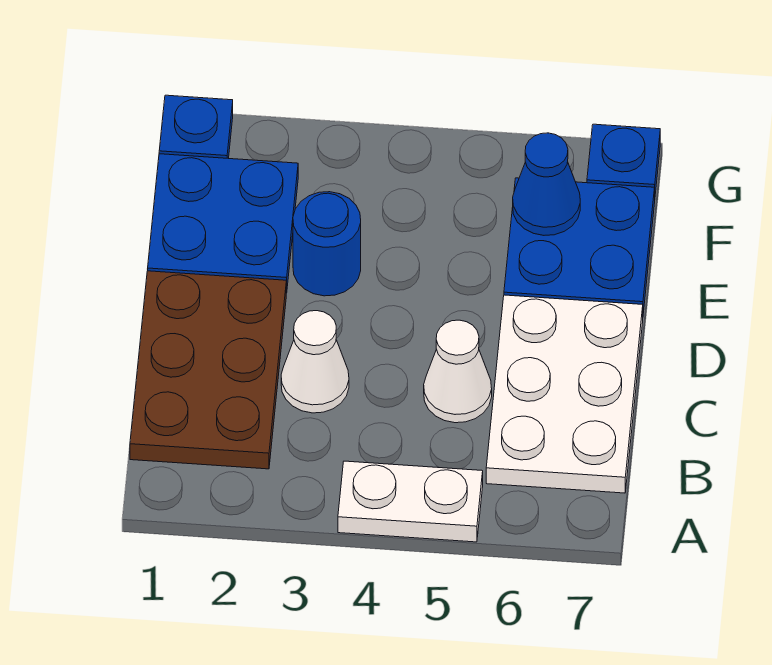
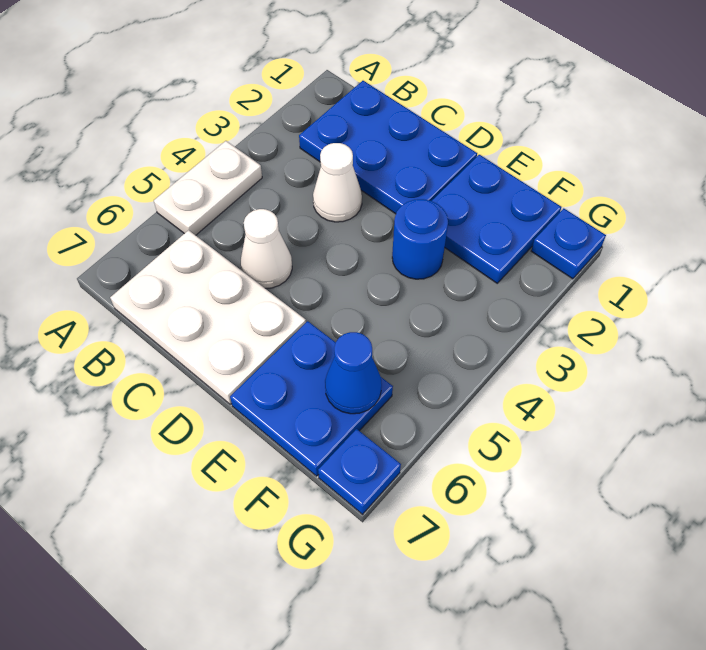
brown plate B1:D2 level 1 -> blue plate B1:D2 level 1

